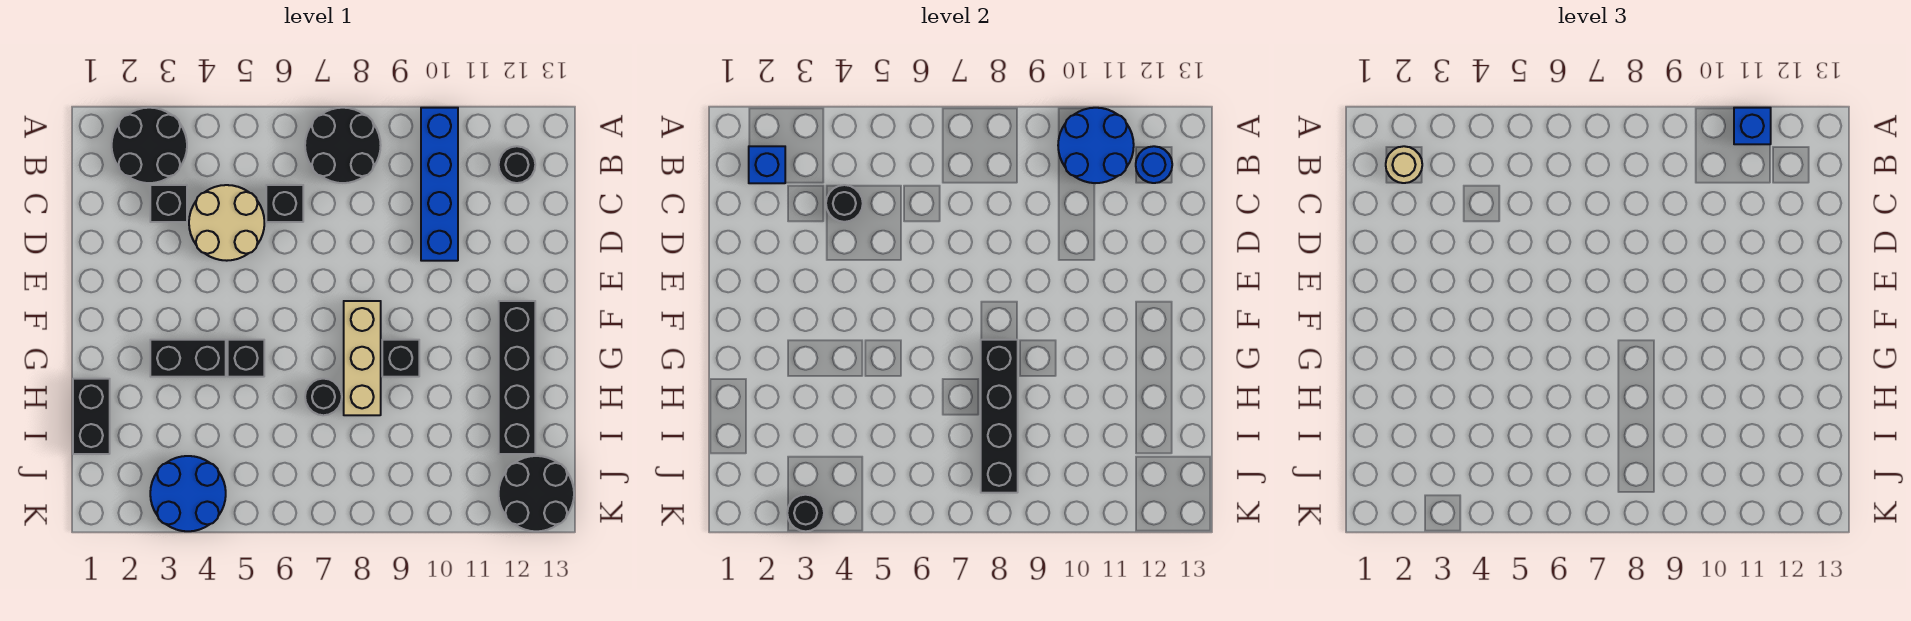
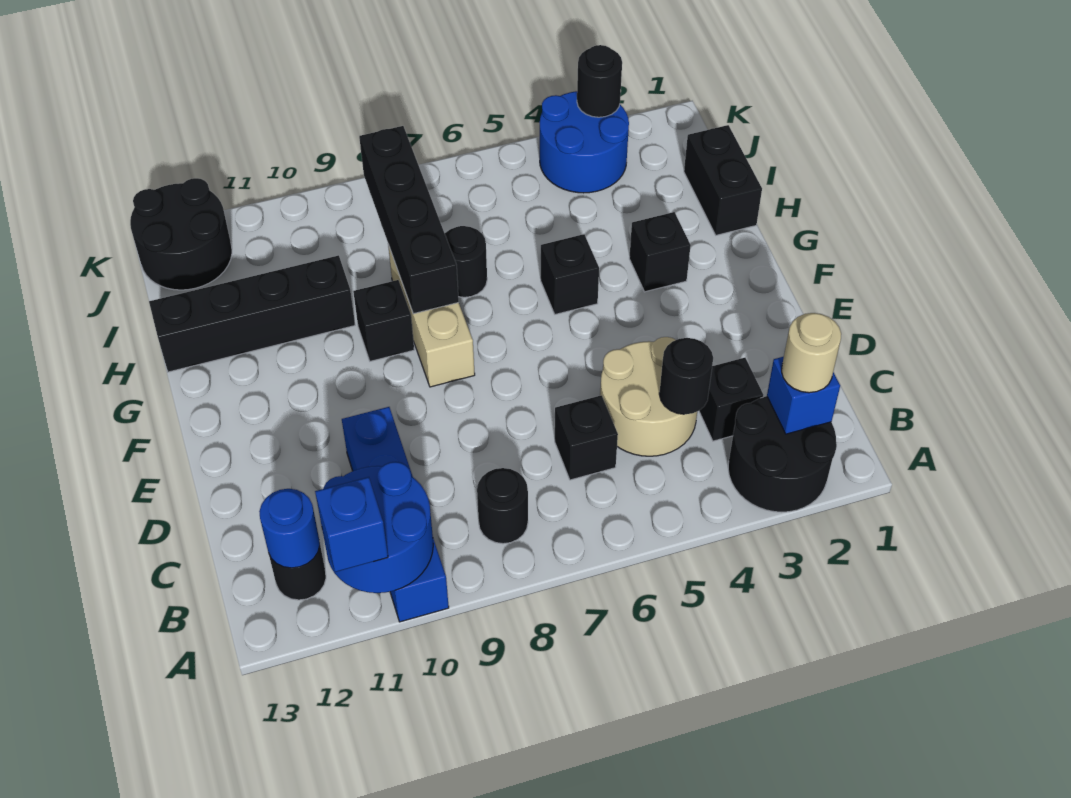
black round brick A7:B8 level 1 -> black round brick B8 level 1
black brick F12:I12 level 1 -> black brick H10:H13 level 1
black brick G3:G4 level 1 -> black brick G3 level 1

